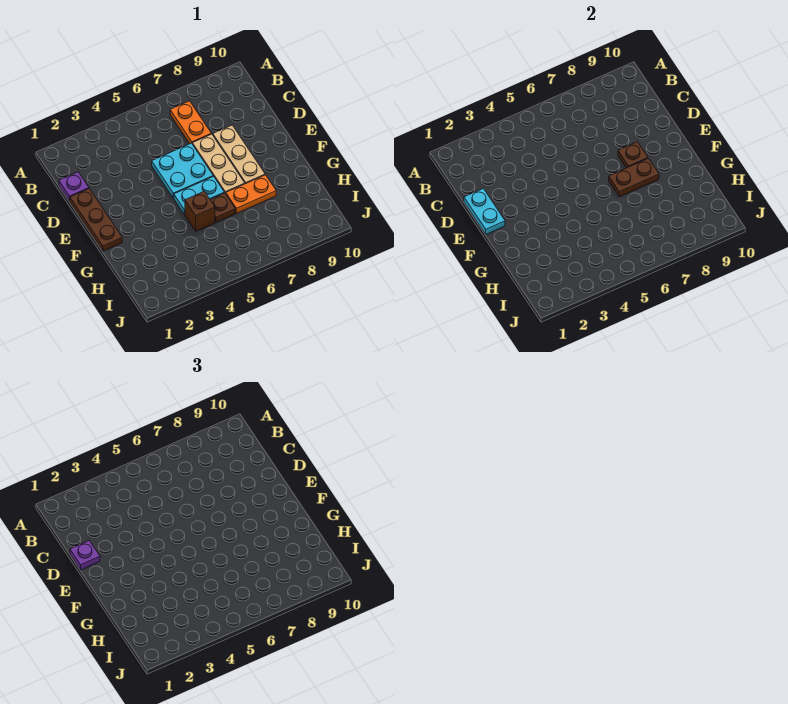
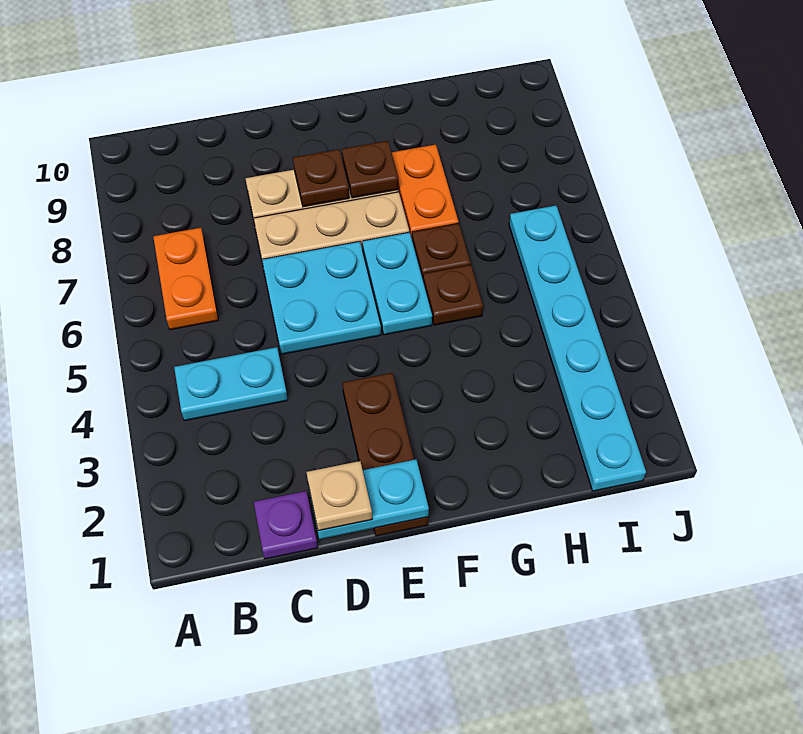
none -> cyan plate B4:C4 level 1
orange plate B7:C7 level 1 -> orange plate B6:B7 level 1
brown plate D1:F1 level 1 -> brown plate E1:E3 level 1
purple plate D1 level 3 -> tan plate D1 level 3
brown plate F7:F8 level 2 -> brown plate F8 level 2
brown brick G5 level 1 -> brown plate G5 level 1
none -> cyan plate I1:I6 level 1

